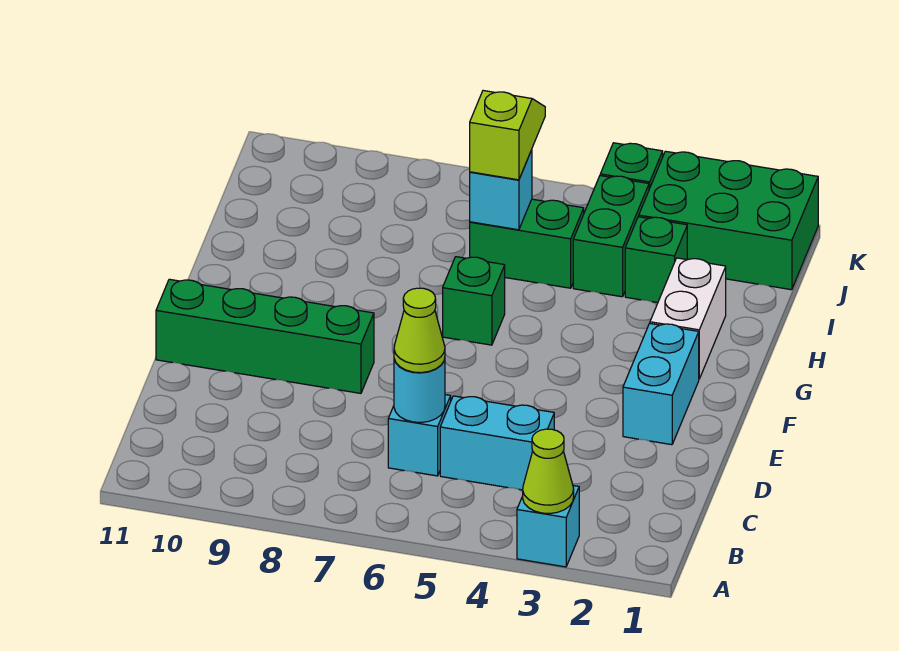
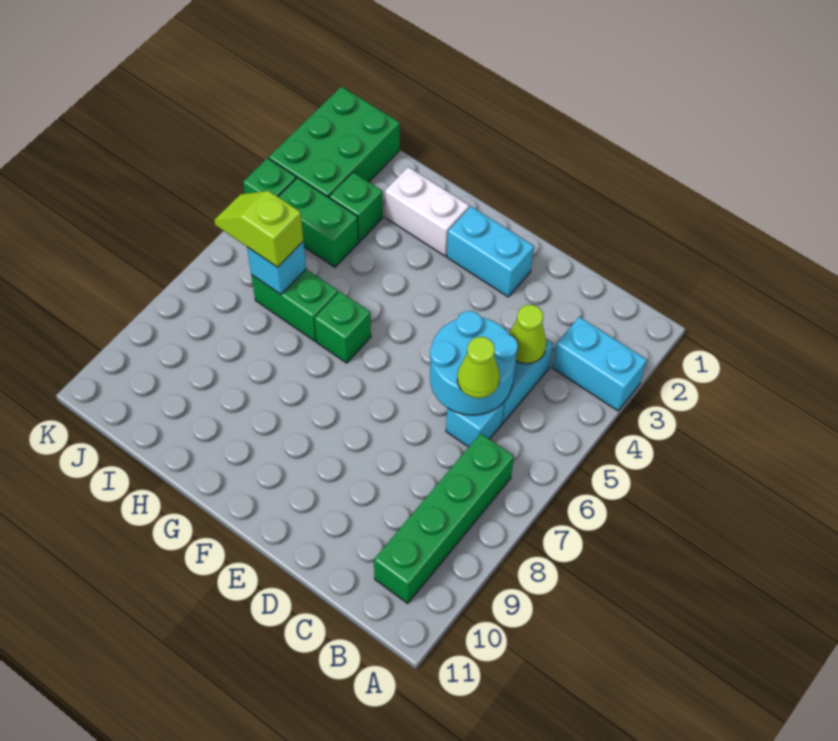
cyan brick A3 level 1 -> cyan brick A3:B3 level 1
lime cone A3 level 2 -> lime cone C4 level 2
cyan round brick C6 level 2 -> cyan round brick C5:D6 level 2
green brick E8:E11 level 1 -> green brick B7:B10 level 1
green brick I5:I6 level 1 -> green brick H6:I6 level 1

